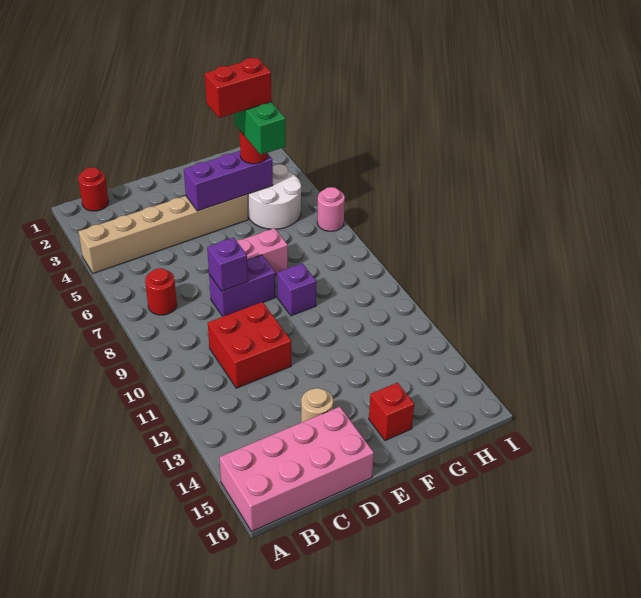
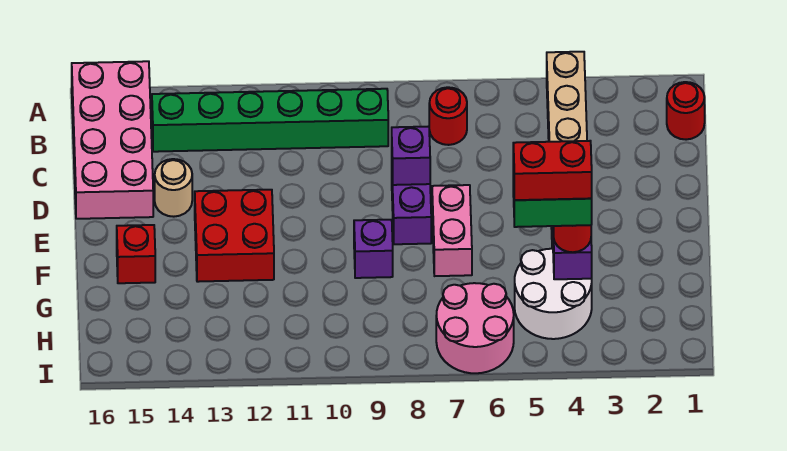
none -> green brick B9:B14 level 1
red brick C10:D11 level 1 -> red brick E12:F13 level 1
red brick F4:G4 level 5 -> red brick G4:G5 level 5
pink round brick I6 level 1 -> pink round brick H6:I7 level 1

